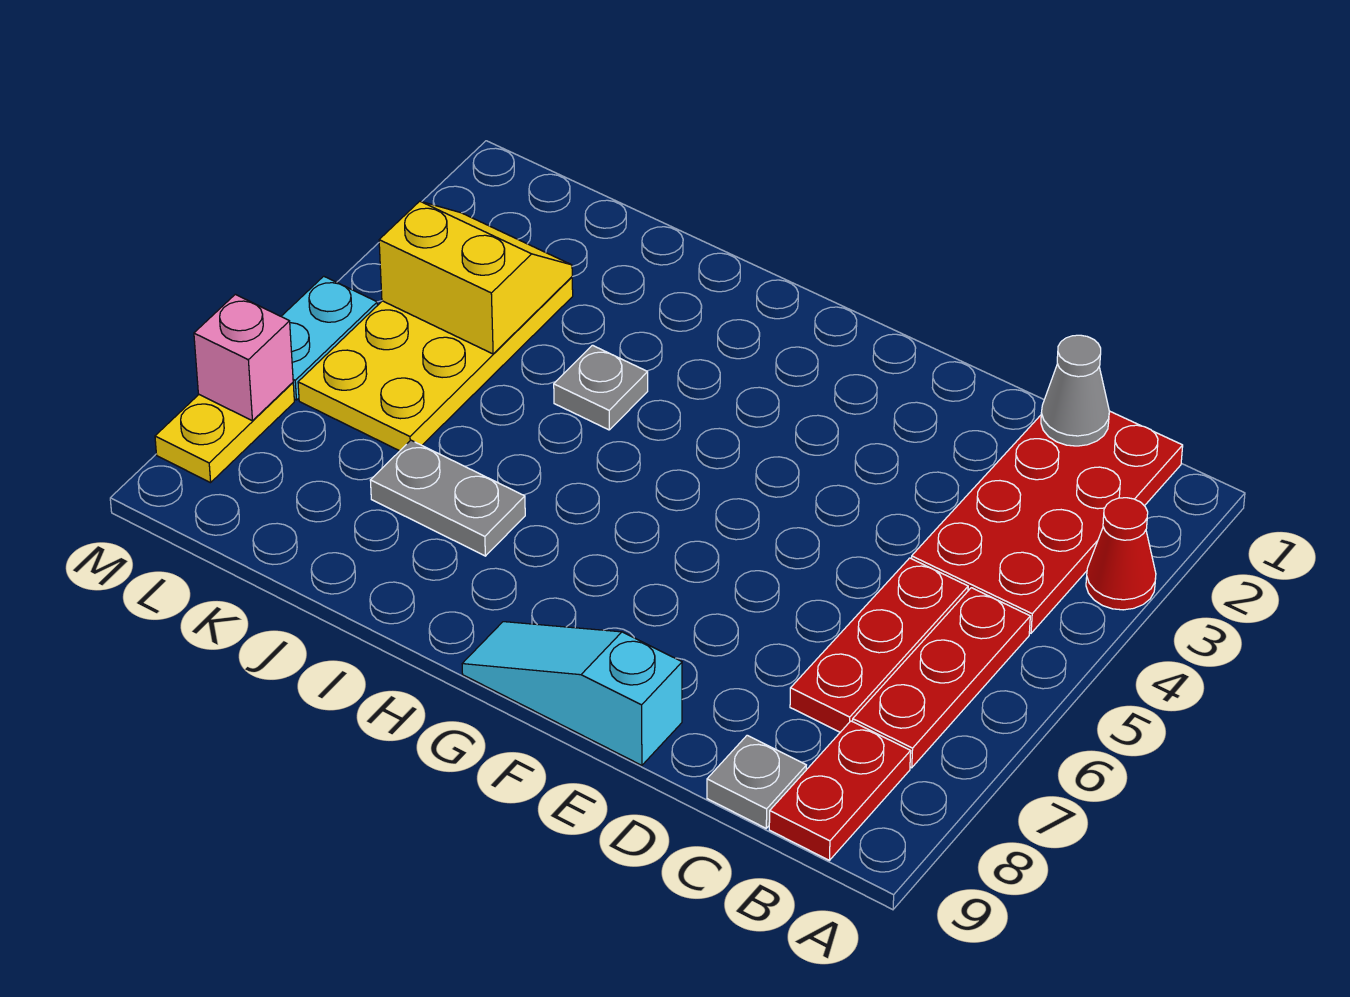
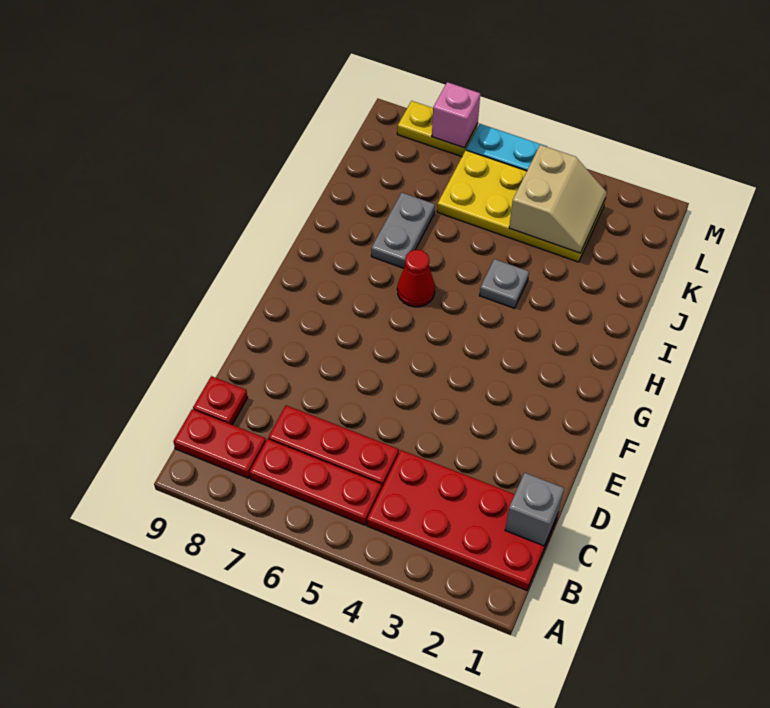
red cone A3 level 1 -> red cone H6 level 1
grey cone C1 level 2 -> grey brick C1 level 2
grey plate C9 level 1 -> red plate C9 level 1
cyan slope E9:G9 level 1 top E -> none
yellow slope K3:L4 level 2 top 4 -> tan slope K3:L4 level 2 top 4

